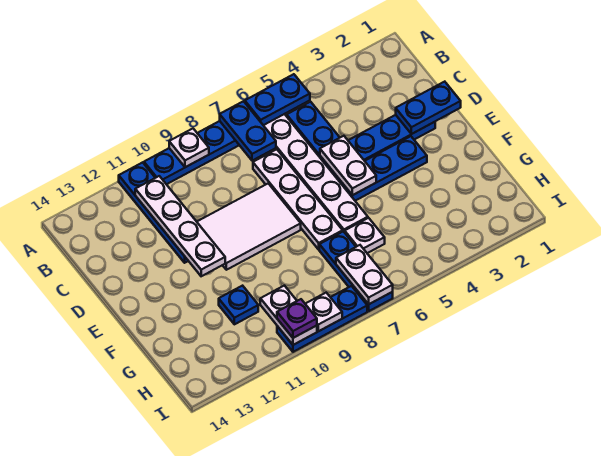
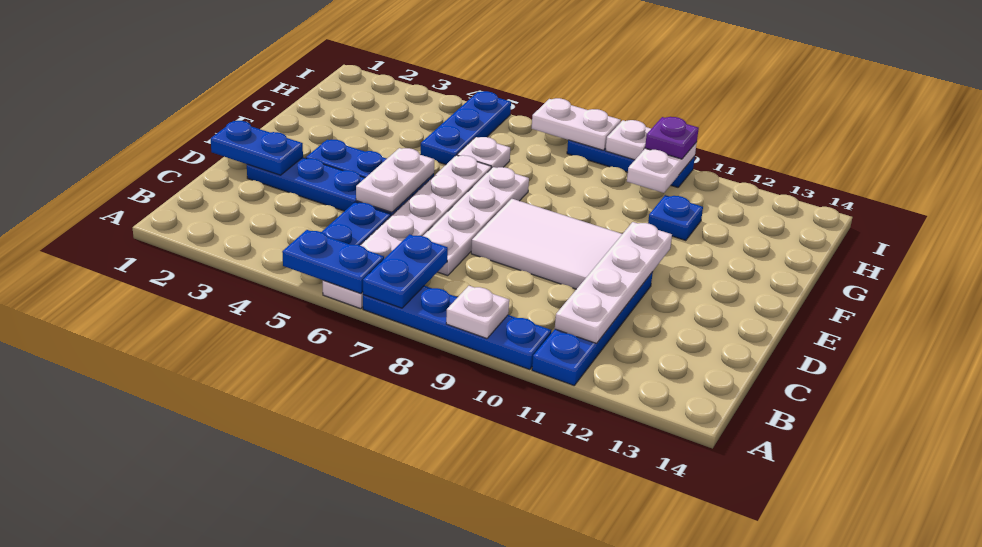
blue plate G7:I7 level 1 -> blue plate G5:I5 level 1
white plate H7:I7 level 2 -> white plate I7:I8 level 2

